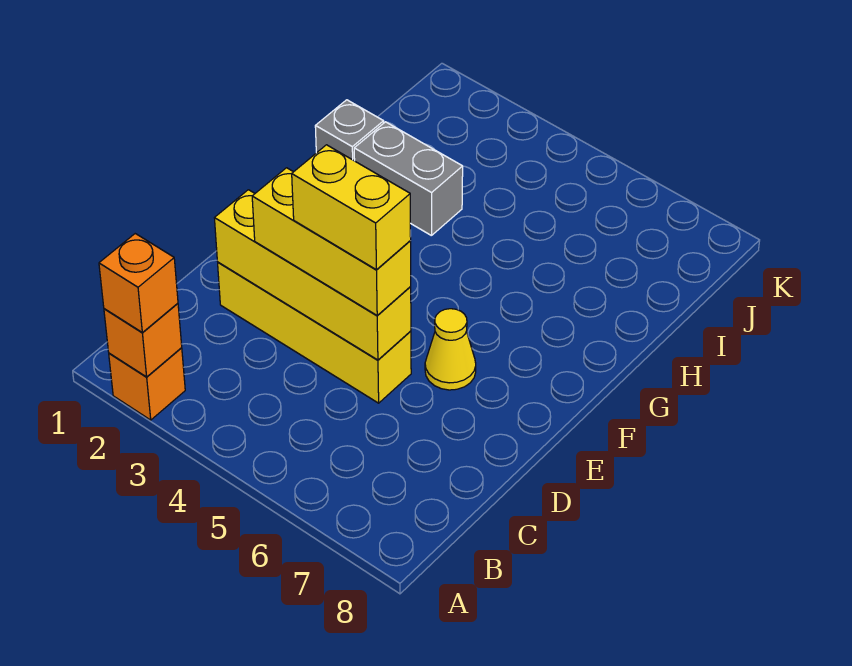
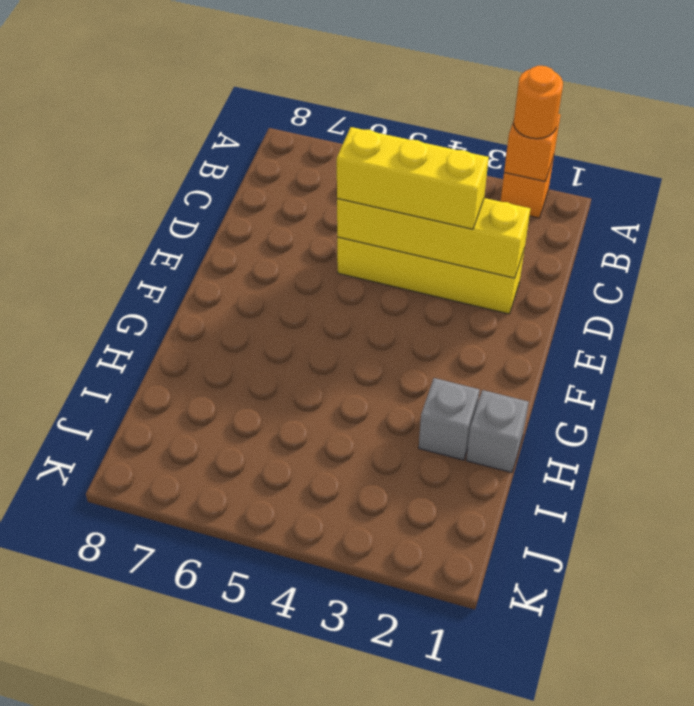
orange brick A2 level 3 -> orange round brick A2 level 3
yellow brick D4:D5 level 4 -> none
yellow cone E6 level 1 -> none
grey brick H2:H3 level 1 -> grey brick H2 level 1

